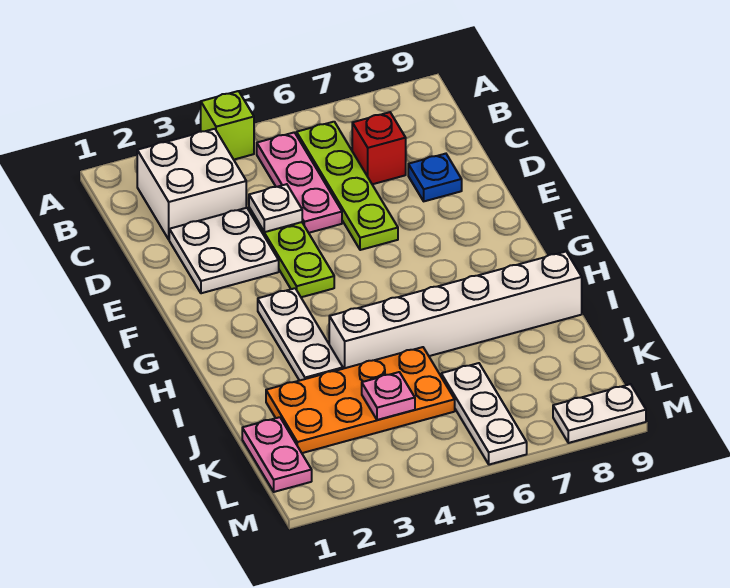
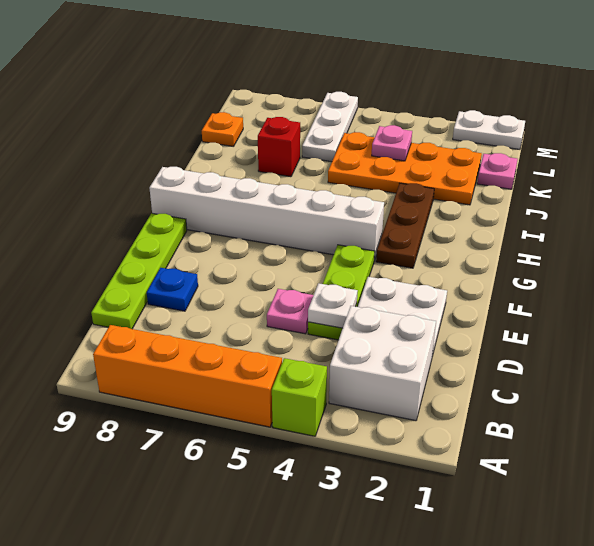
none -> orange brick A5:A8 level 1
pink plate B5:D5 level 1 -> pink plate D5 level 1
lime plate B6:E6 level 1 -> lime plate C9:F9 level 1
red brick C7 level 1 -> red brick J7 level 1
white plate G3:I3 level 1 -> brown plate G3:I3 level 1
white brick I4:I9 level 1 -> white brick G4:G9 level 1
pink plate K1:L1 level 1 -> pink plate K1 level 1
none -> orange plate K9 level 1
white plate M8:M9 level 1 -> white plate M1:M2 level 1

